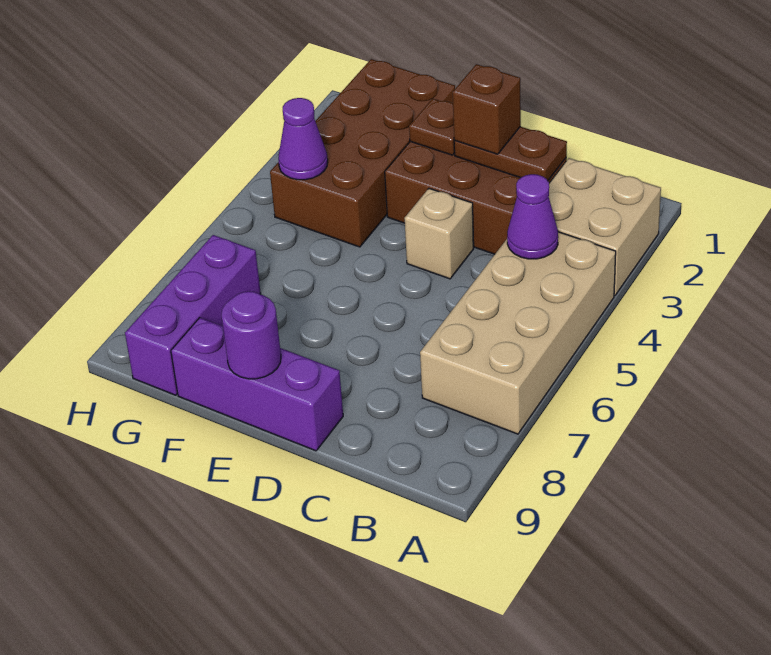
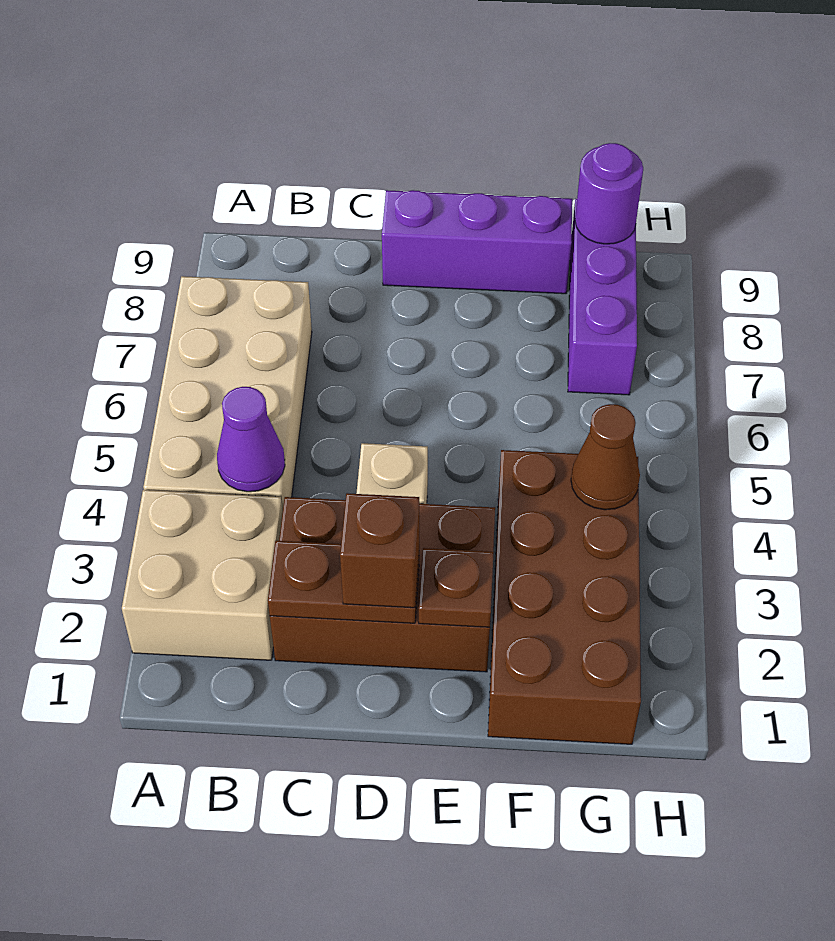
purple round brick E9 level 2 -> purple round brick G9 level 2
purple cone G4 level 2 -> brown cone G4 level 2

